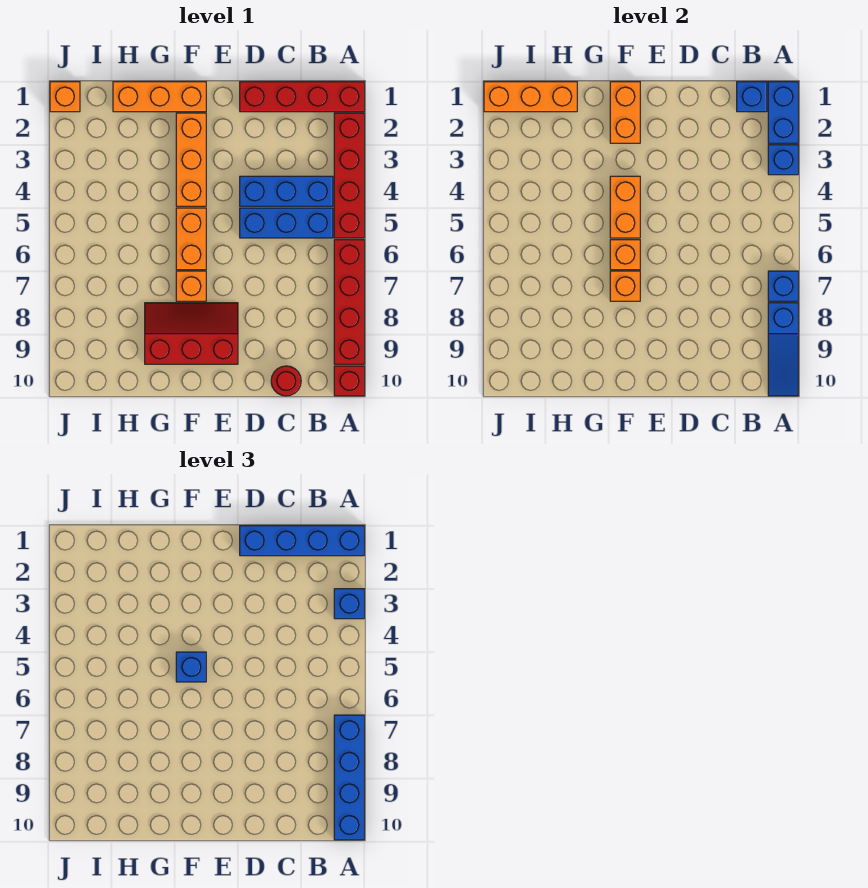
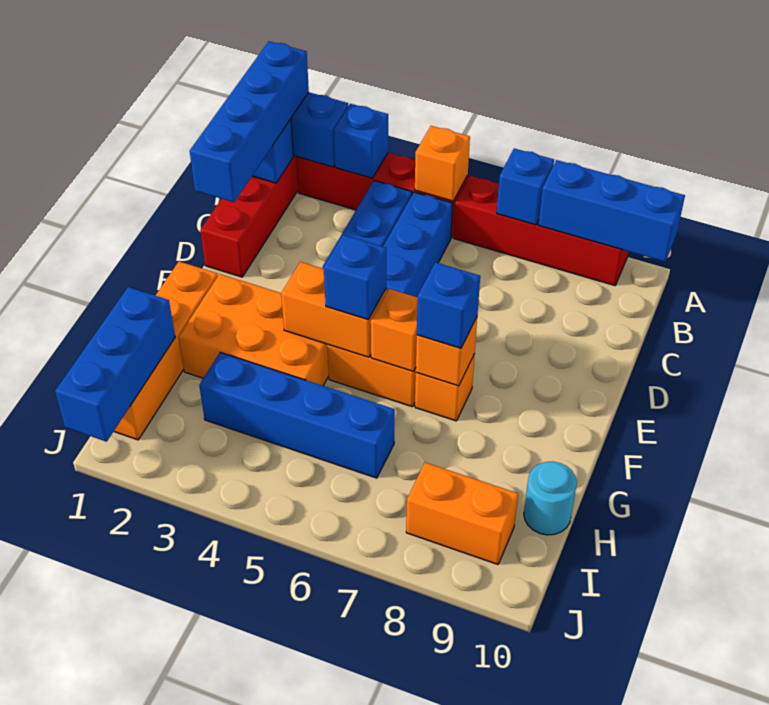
blue brick A3 level 3 -> blue brick F7 level 3
blue brick A7:A10 level 3 -> blue brick H3:H6 level 1
blue slope A8:A10 level 2 top 8 -> blue brick A8:A10 level 2
red brick A10 level 1 -> none
red round brick C10 level 1 -> none
red slope E8:G9 level 1 top 9 -> none
orange brick F1:H1 level 1 -> orange brick F1:I1 level 1
orange brick F1:F2 level 2 -> orange brick I8:I9 level 1
orange brick F2:F4 level 1 -> orange brick F2:G4 level 1
orange brick H1:J1 level 2 -> blue brick H1:J1 level 2
none -> cyan round brick H10 level 1
orange brick J1 level 1 -> orange brick A5 level 2

